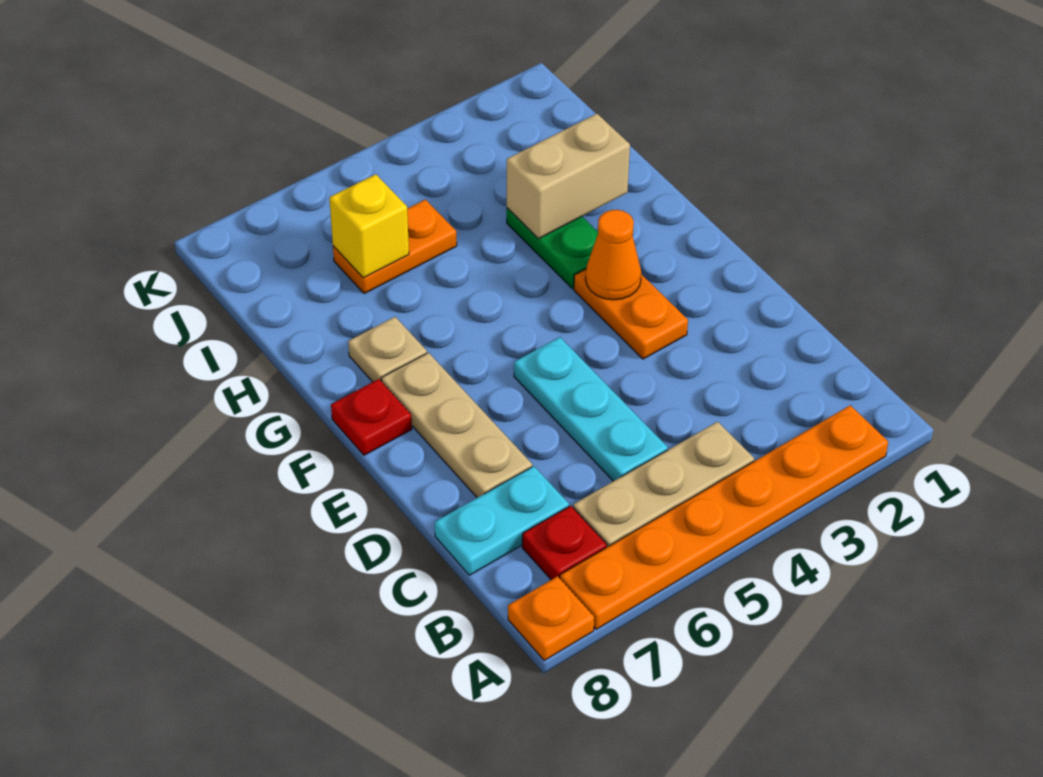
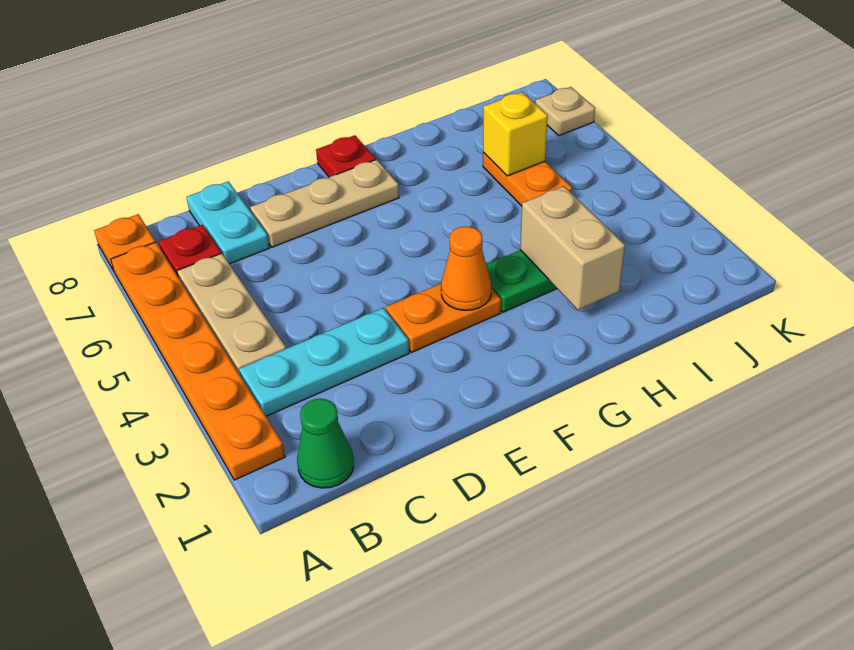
none -> green cone B1 level 1
cyan plate C5:E5 level 1 -> cyan plate B3:D3 level 1
tan plate G7 level 1 -> tan plate K7 level 1

